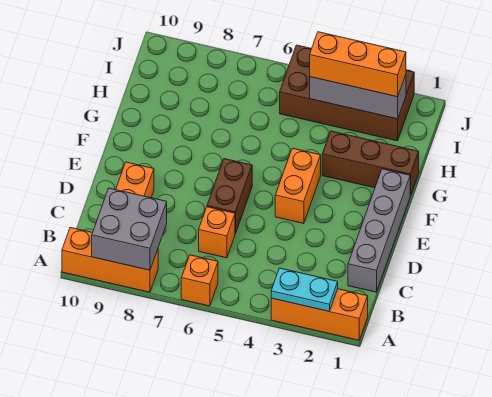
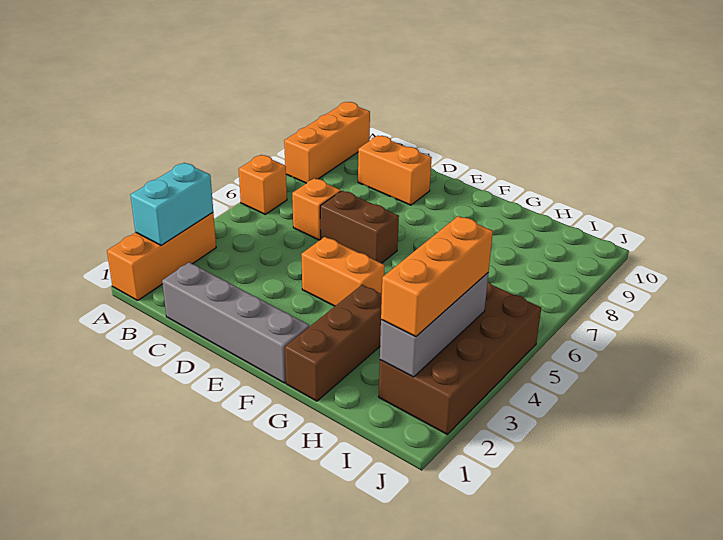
cyan plate A2:A3 level 2 -> cyan brick A2:A3 level 2
grey brick A8:B9 level 2 -> none

